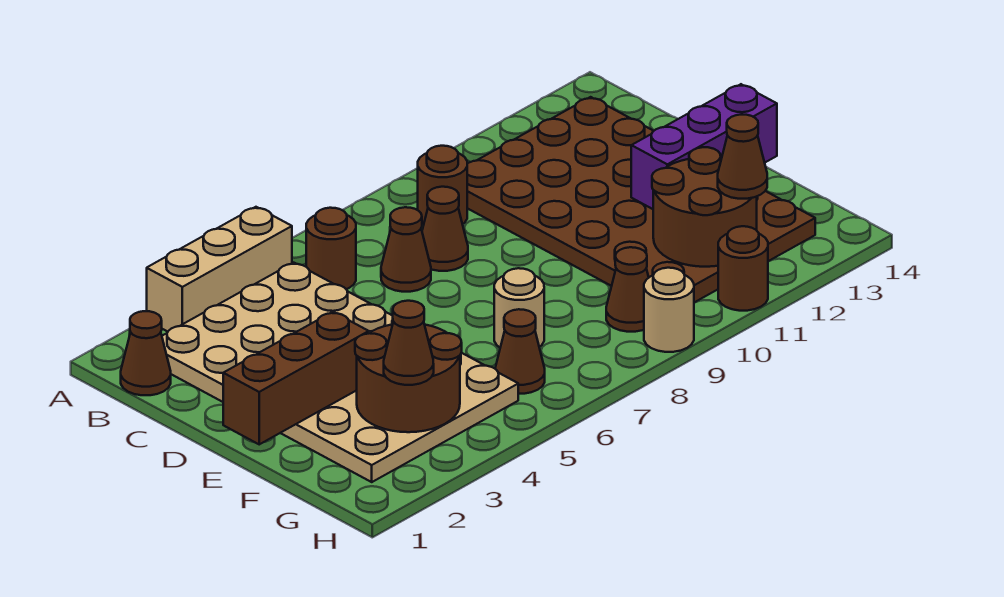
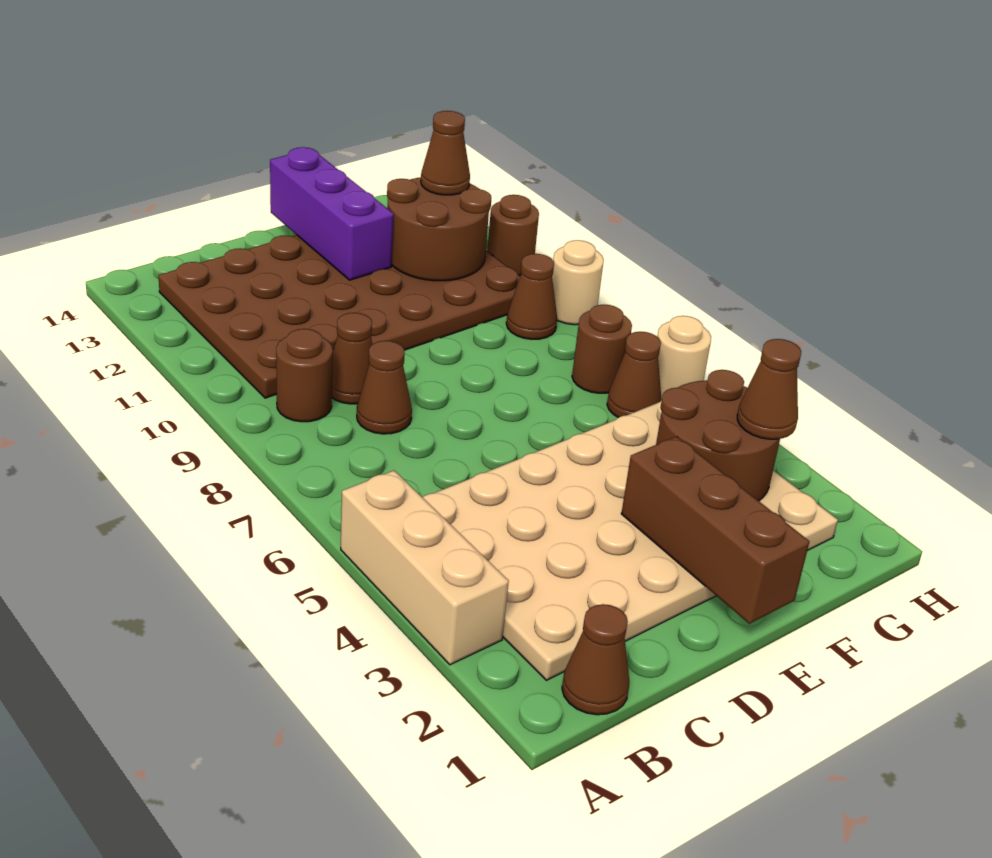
brown round brick B6 level 1 -> brown round brick G7 level 1
brown cone C7 level 1 -> brown cone C9 level 1
tan round brick F7 level 1 -> tan round brick H6 level 1

